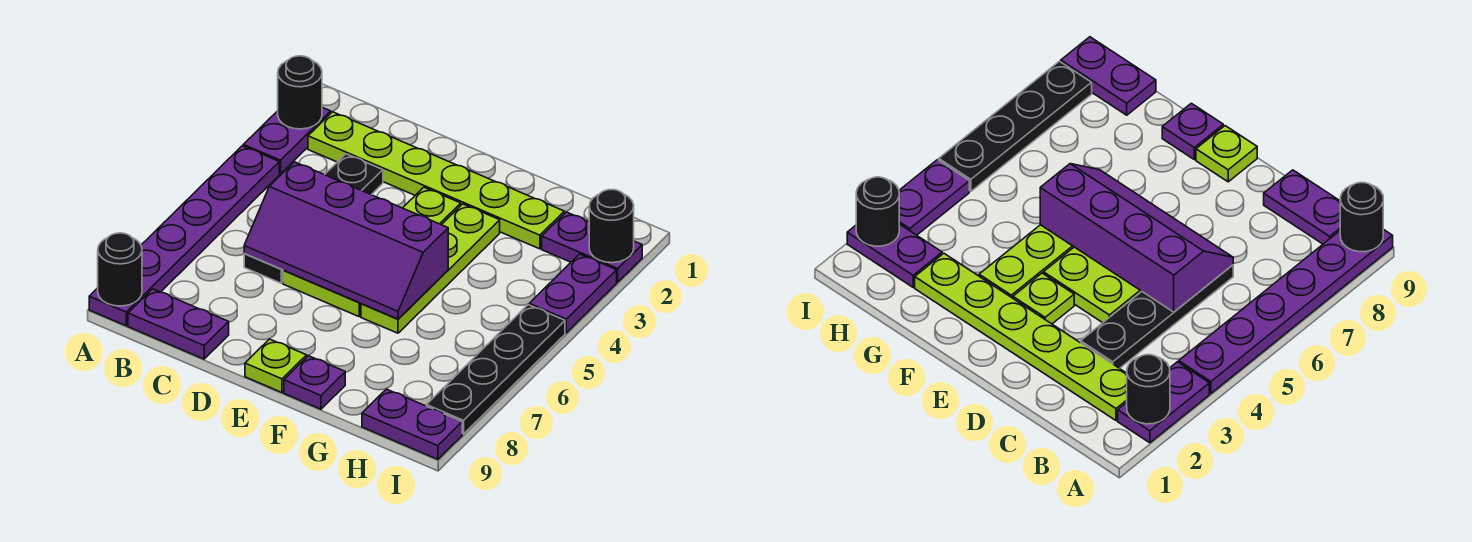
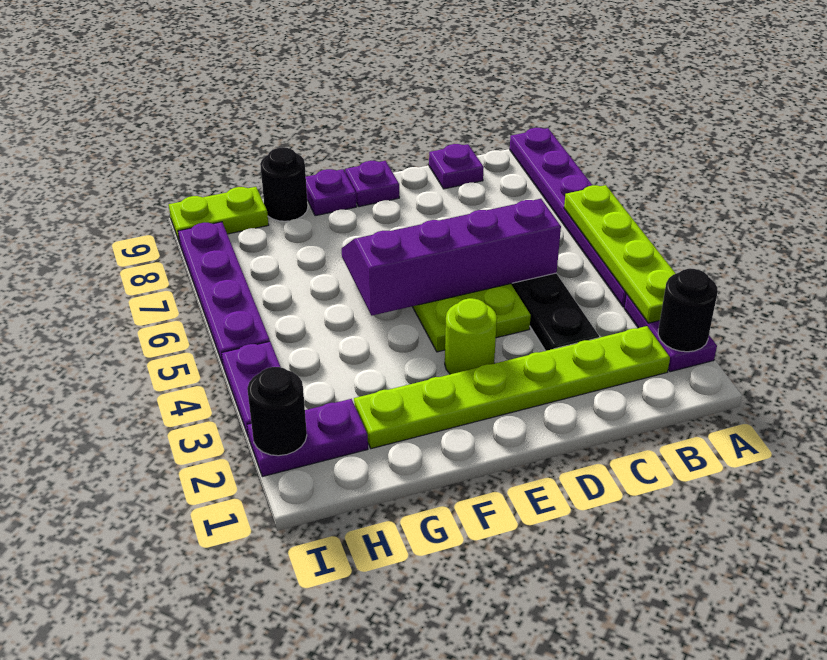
black round brick A9 level 2 -> black round brick G9 level 1
purple plate B9:C9 level 1 -> purple plate C9 level 1
lime plate E3 level 1 -> lime round brick E3 level 1
lime plate E9 level 1 -> purple plate E9 level 1
lime plate F3:F6 level 1 -> lime plate A3:A6 level 2
purple plate H9:I9 level 1 -> lime plate H9:I9 level 1
black plate I5:I8 level 1 -> purple plate I5:I8 level 1

